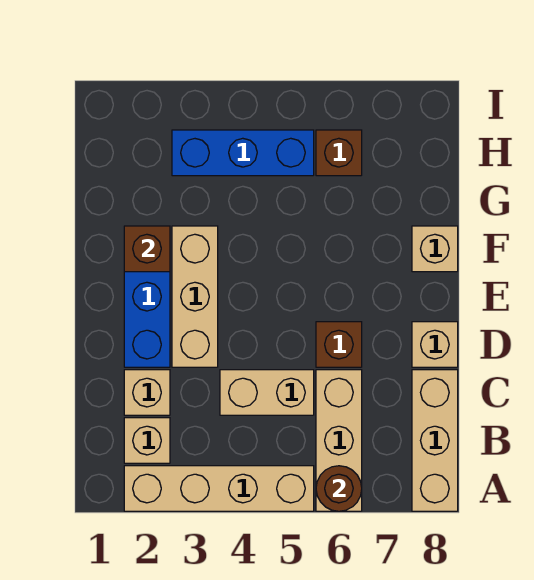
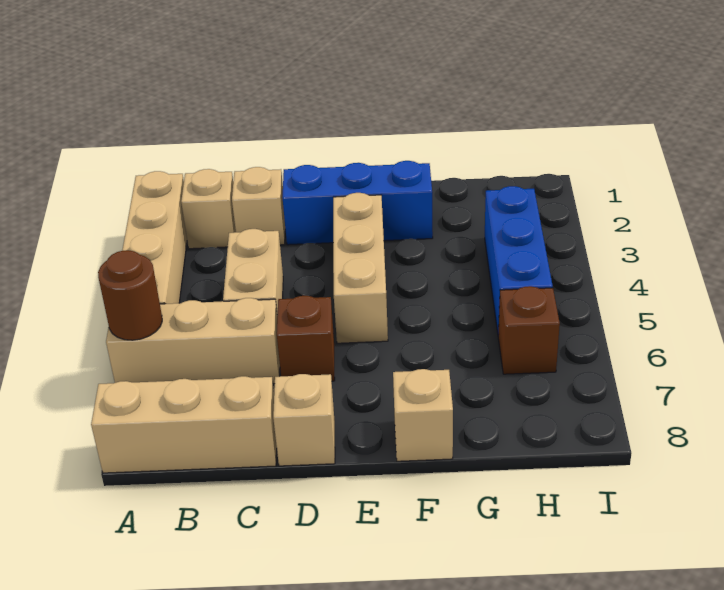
tan brick D3:F3 level 1 -> tan brick E3:E5 level 1
brown brick F2 level 2 -> none

